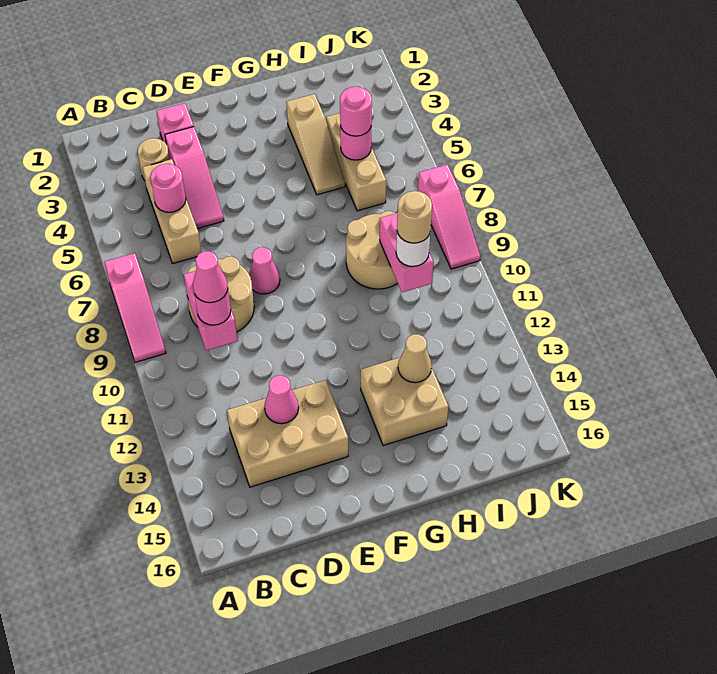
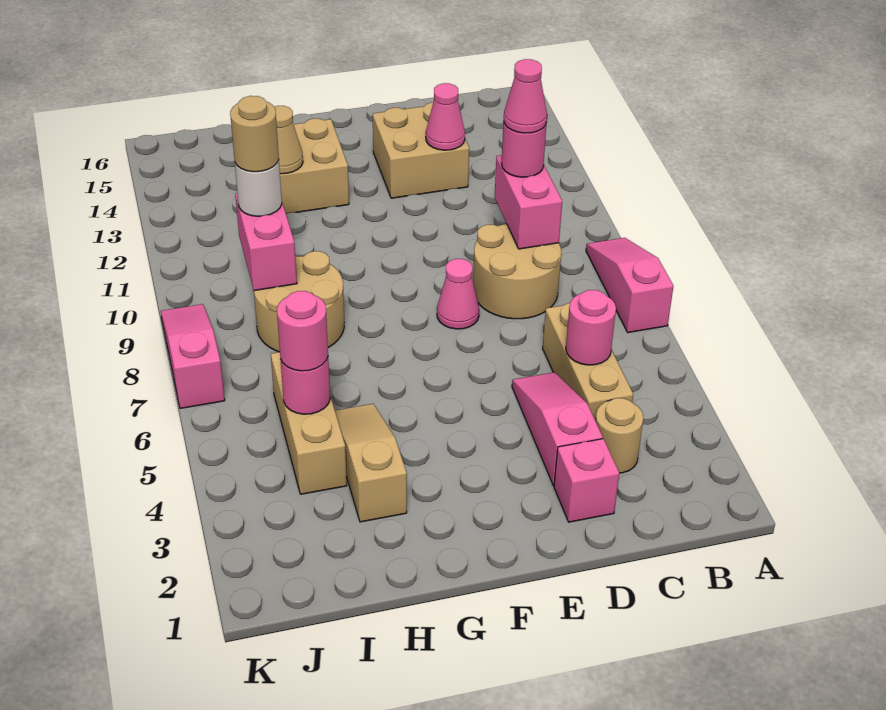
tan brick C13:E14 level 1 -> tan brick D13:E14 level 1

